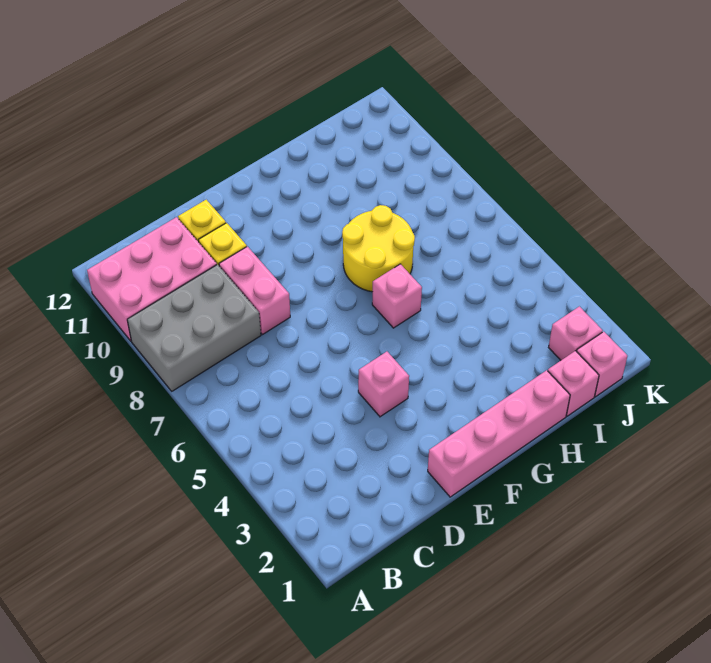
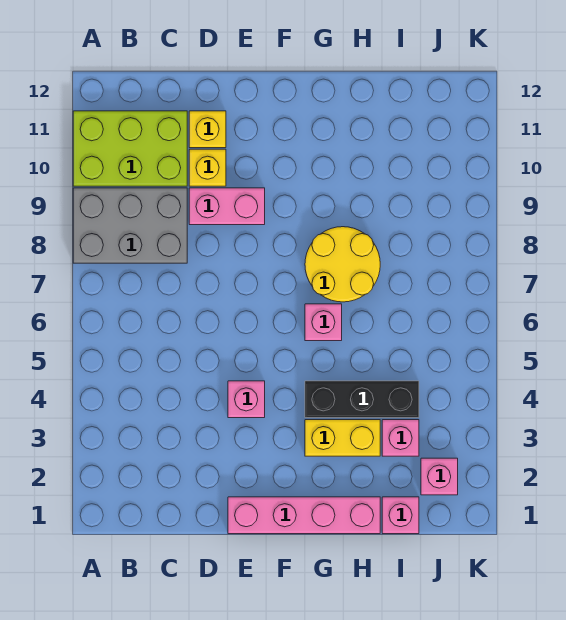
pink brick A10:C11 level 1 -> lime brick A10:C11 level 1
pink brick D8:D9 level 1 -> pink brick D9:E9 level 1
none -> yellow brick G3:H3 level 1
none -> black brick G4:I4 level 1
pink brick J1 level 1 -> pink brick I3 level 1

